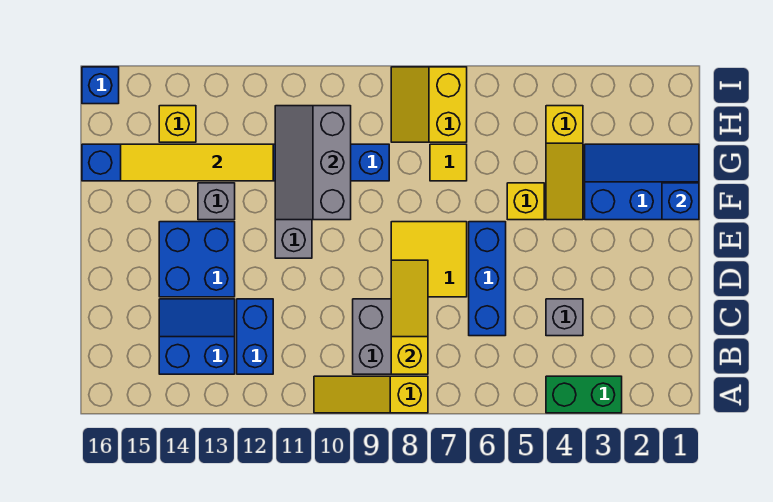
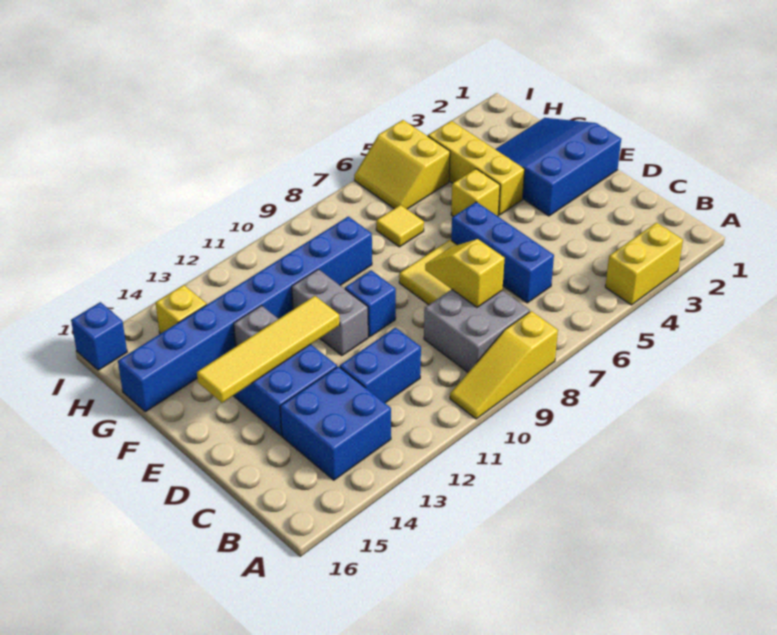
green brick A3:A4 level 1 -> yellow brick A3:A4 level 1
yellow slope B8:D8 level 2 top B -> yellow slope C8:D8 level 2 top C
blue brick B12:C12 level 1 -> blue brick C11:C12 level 1
blue slope B13:C14 level 1 top B -> blue brick B13:C14 level 1
grey brick C4 level 1 -> none
blue slope F1:G3 level 1 top F -> blue slope E1:G3 level 1 top E
blue brick F1 level 2 -> blue brick E10 level 1
yellow slope F4:H4 level 1 top H -> yellow brick F4:H4 level 1
grey slope F10:H11 level 2 top 10 -> none
yellow tile G12:G15 level 2 -> yellow tile E12:E15 level 2
yellow slope H7:I8 level 1 top 7 -> yellow slope H5:I6 level 1 top 5

